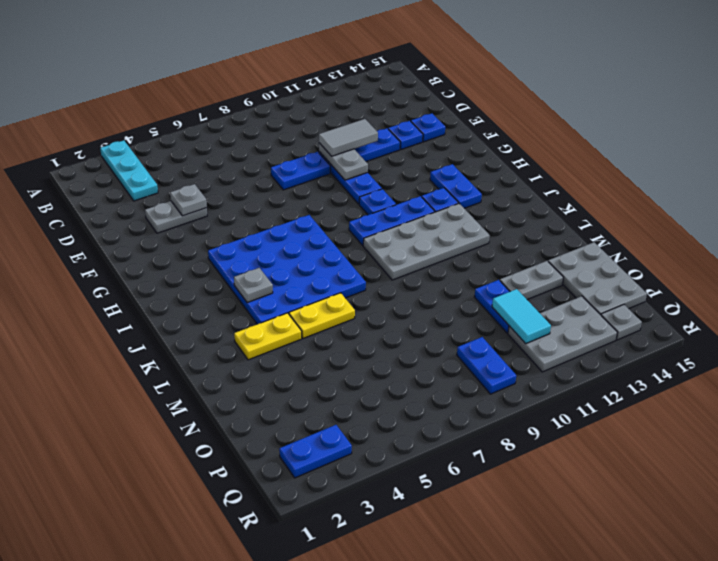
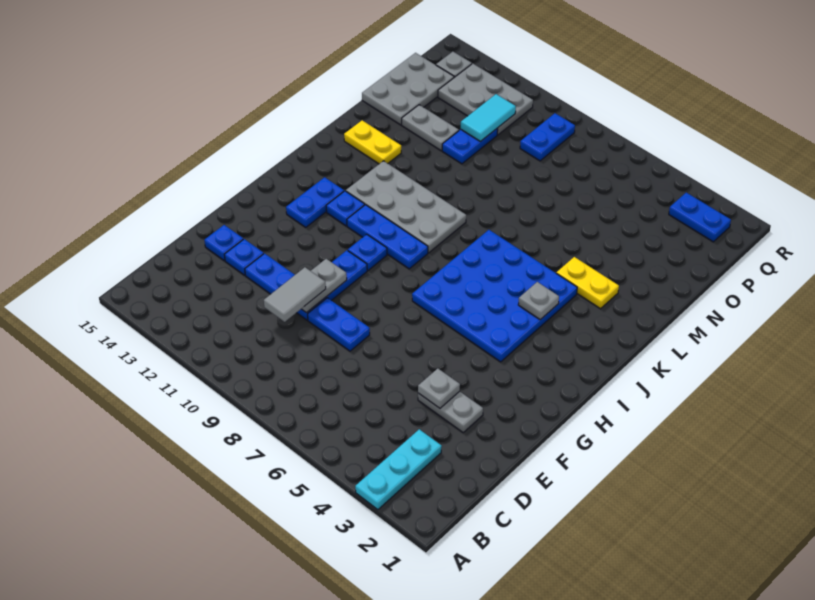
grey tile E10:E11 level 3 -> grey tile D10:E10 level 3
yellow plate L5:L6 level 1 -> yellow plate L13:L14 level 1

